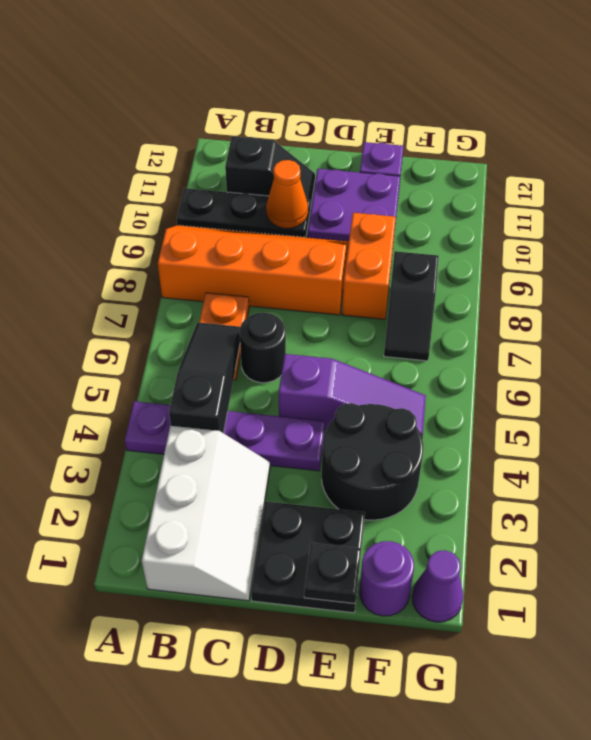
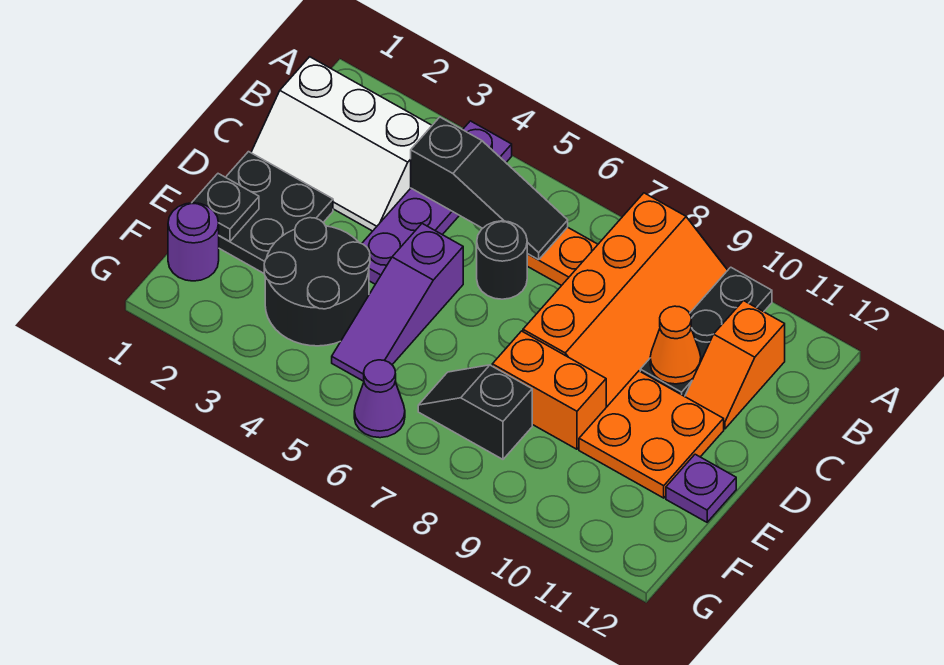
black slope B11:C11 level 1 top B -> orange slope B11:C11 level 1 top B
purple plate D10:E11 level 1 -> orange plate D10:E11 level 1
purple cone G1 level 1 -> purple cone G6 level 1

